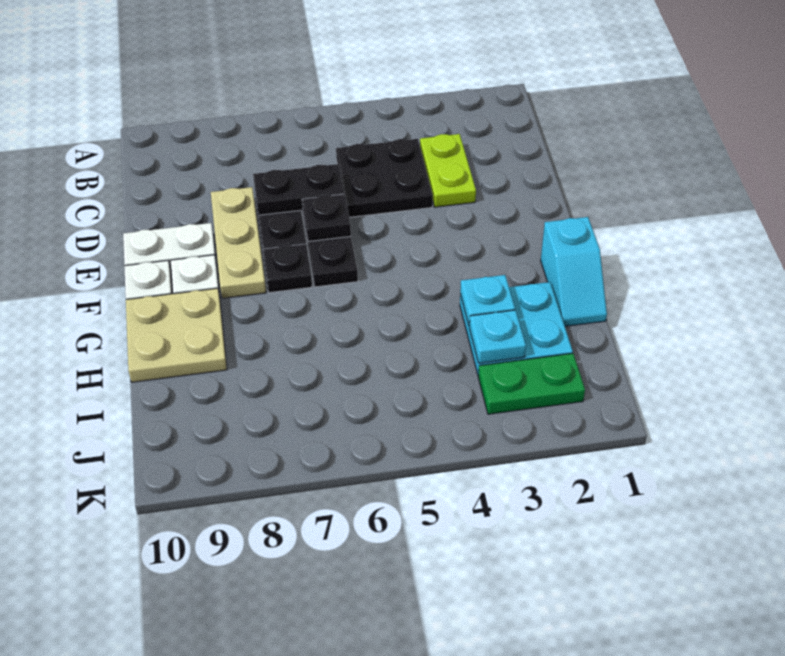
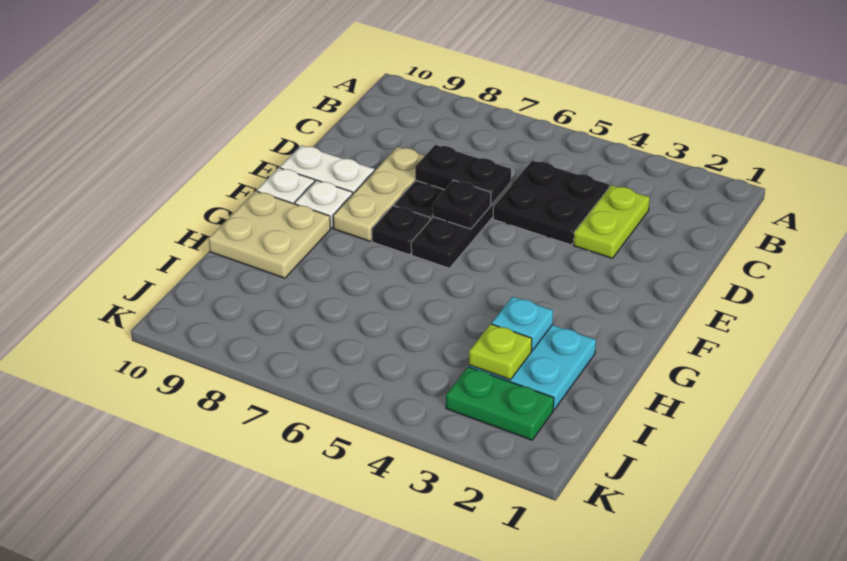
cyan slope G1:H1 level 1 top G -> none
cyan plate I3 level 2 -> lime plate I3 level 2

